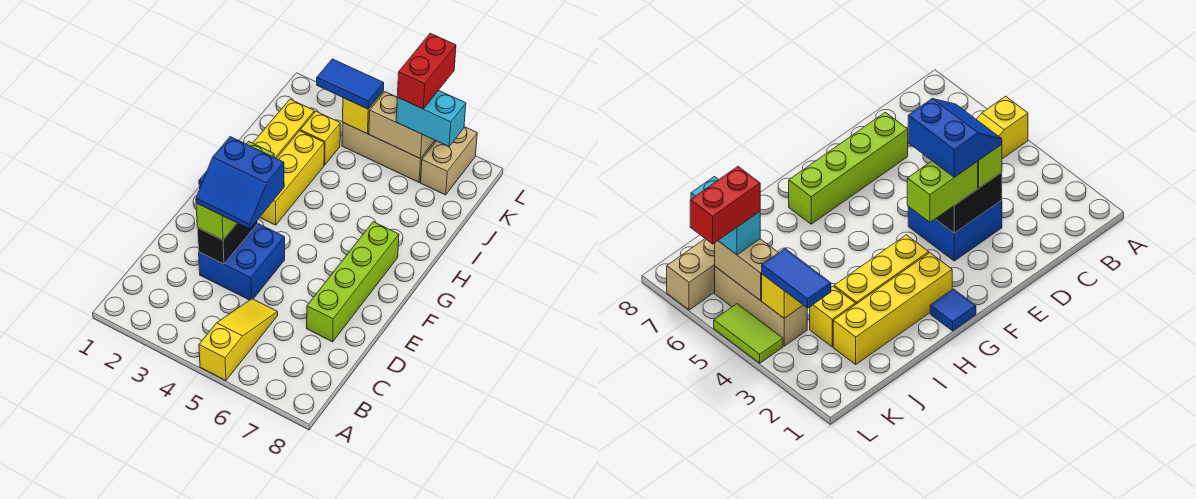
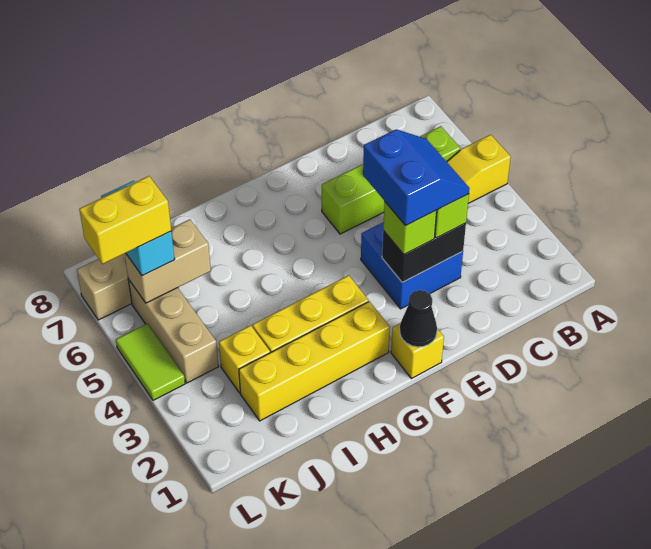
lime brick D7:G7 level 1 -> lime brick B6:E6 level 1
lime brick E3:F3 level 3 -> lime brick E3 level 3
none -> black cone F1 level 2
blue tile G1 level 1 -> none
blue tile K3:K4 level 3 -> none
yellow brick K4 level 2 -> yellow brick F1 level 1
tan brick K5:K6 level 2 -> tan brick J6:K6 level 2
red brick K6:L6 level 4 -> yellow brick K6:L6 level 4

